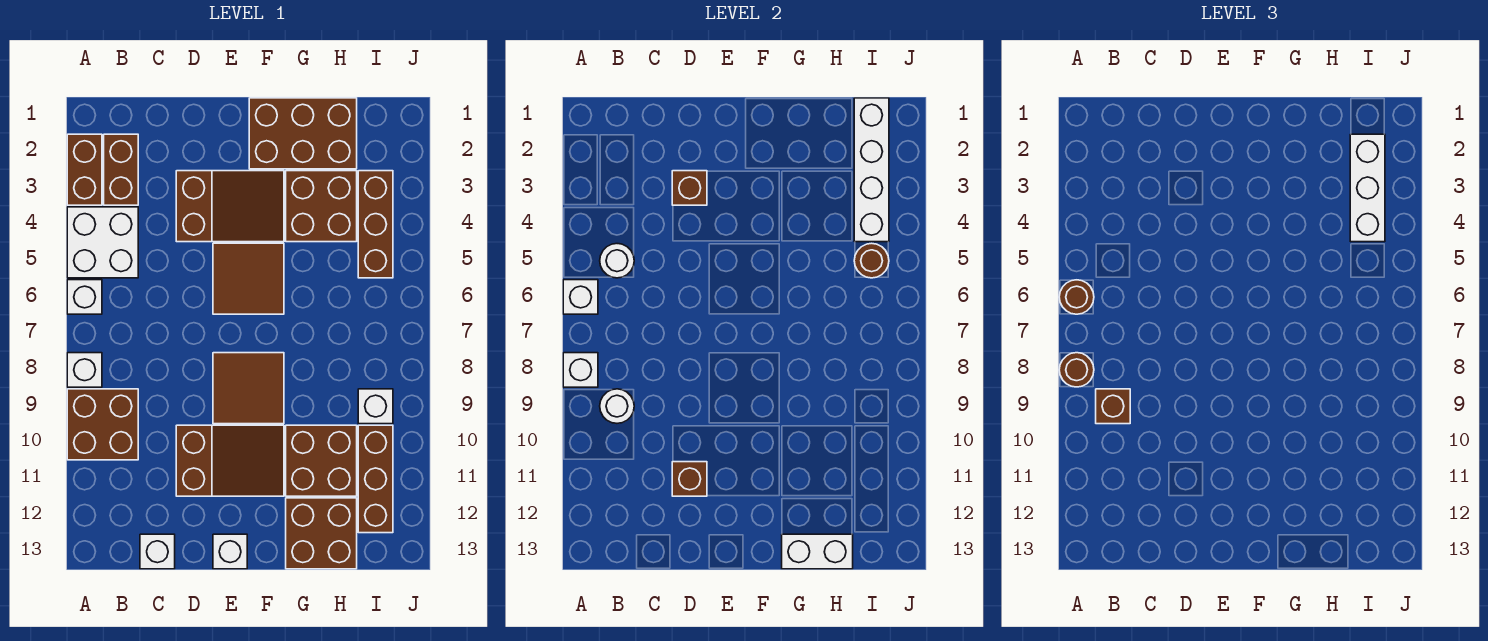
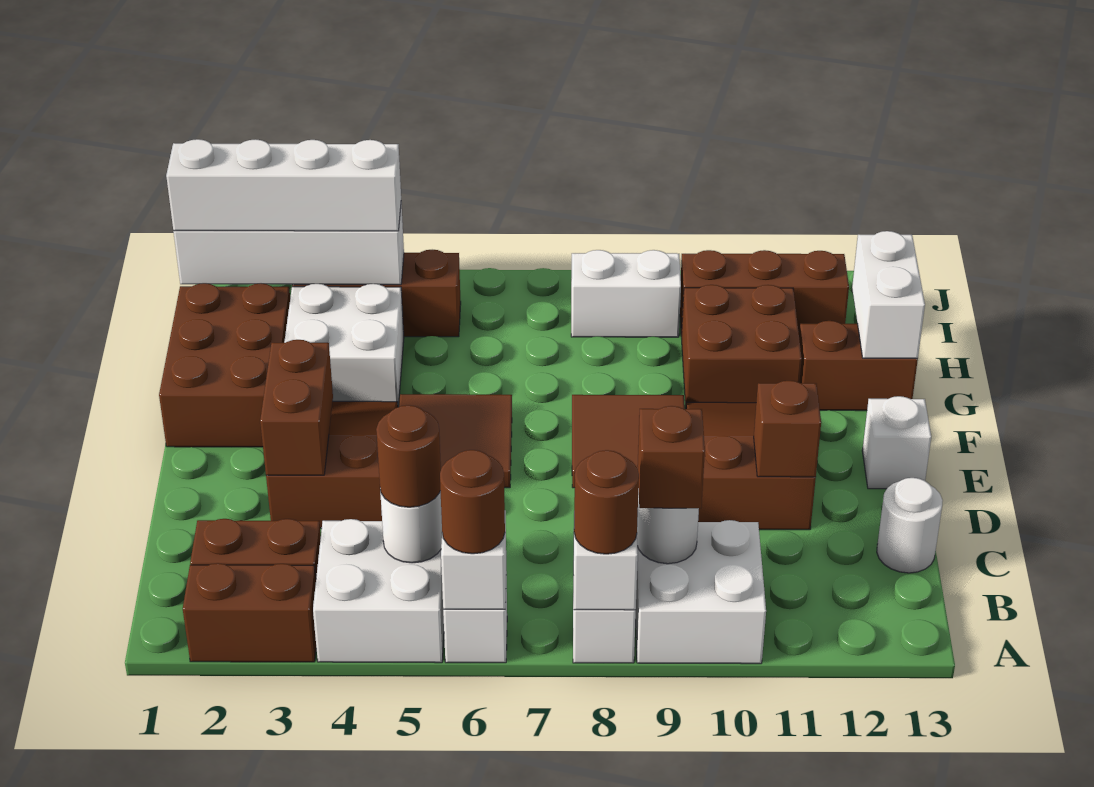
brown brick A9:B10 level 1 -> white brick A9:B10 level 1
white brick C13 level 1 -> white round brick C13 level 1
brown brick D3 level 2 -> brown brick D3:E3 level 2
brown brick G3:H4 level 1 -> white brick G3:H4 level 1
brown brick G12:H13 level 1 -> brown brick G12:G13 level 1
white brick I2:I4 level 3 -> white brick I1:I4 level 3
brown round brick I5 level 2 -> brown round brick B5 level 3
white brick I9 level 1 -> white brick I8:I9 level 1

